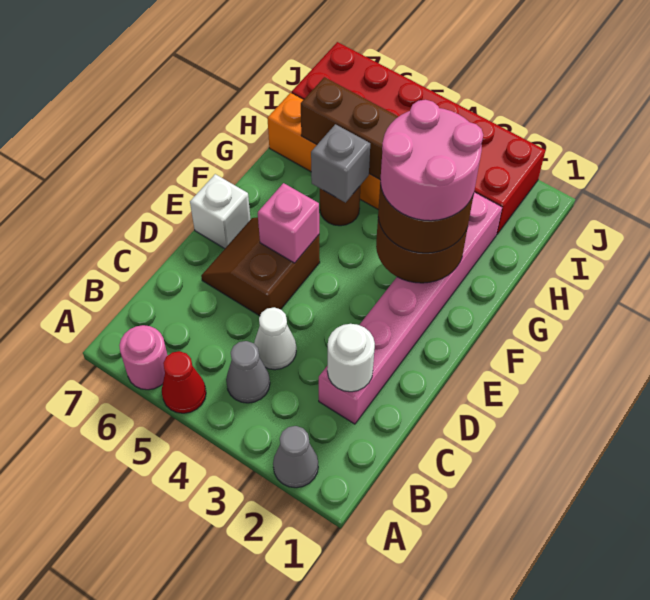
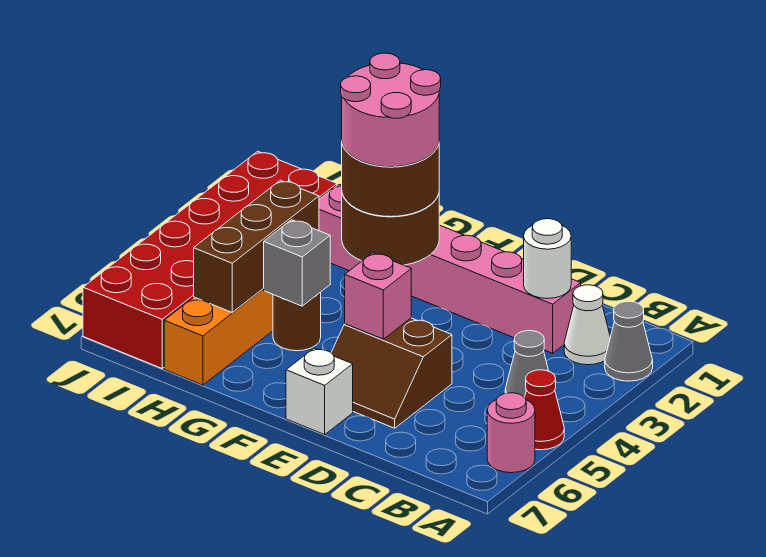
white cone C4 level 1 -> white cone B2 level 1

